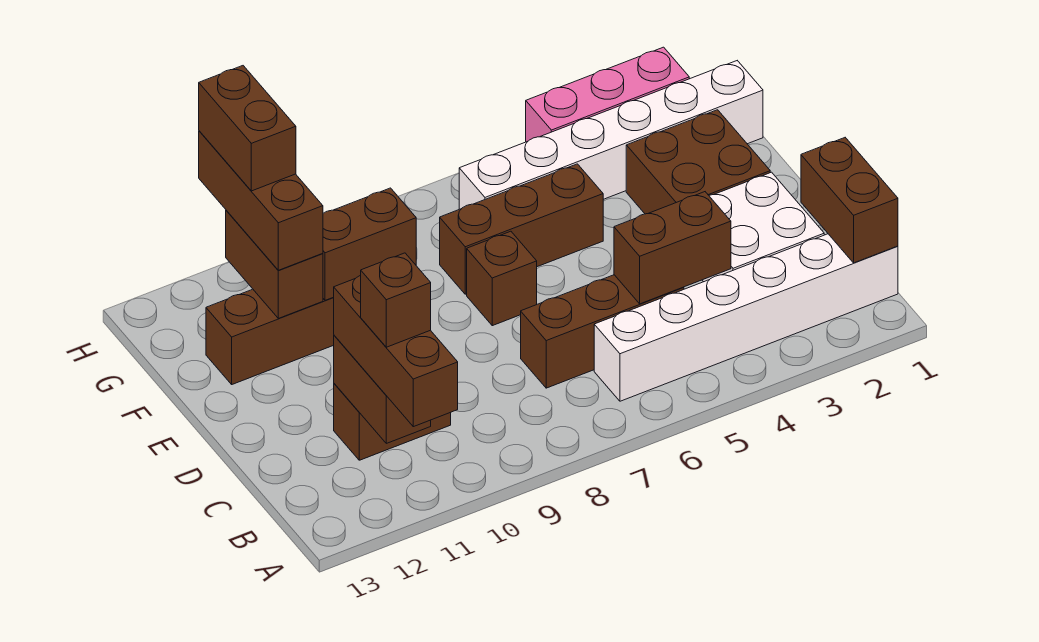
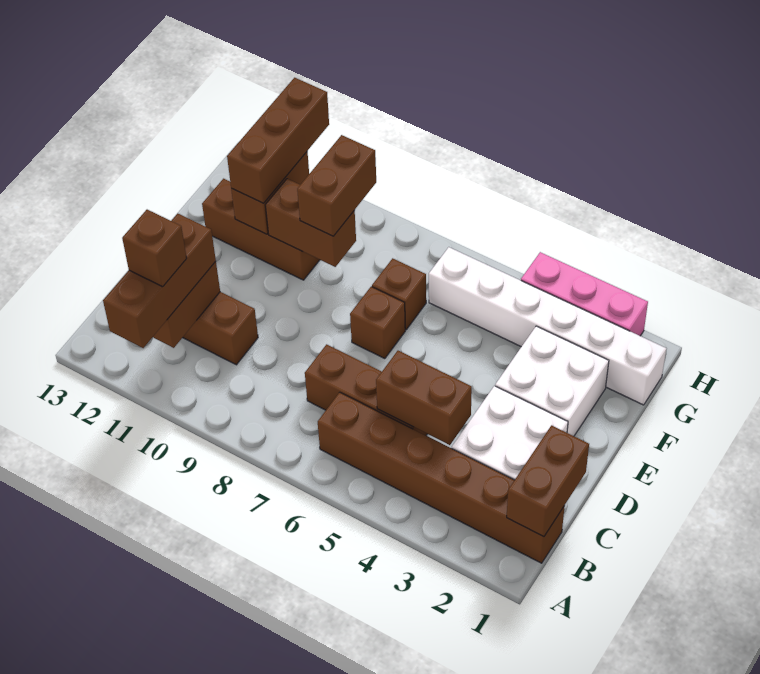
white brick B1:B6 level 1 -> brown brick B1:B6 level 1
brown brick E2:F3 level 1 -> white brick E2:F3 level 1
brown brick F5:F7 level 1 -> brown brick F7 level 1
brown brick G11:H11 level 4 -> brown brick F9:G9 level 3

